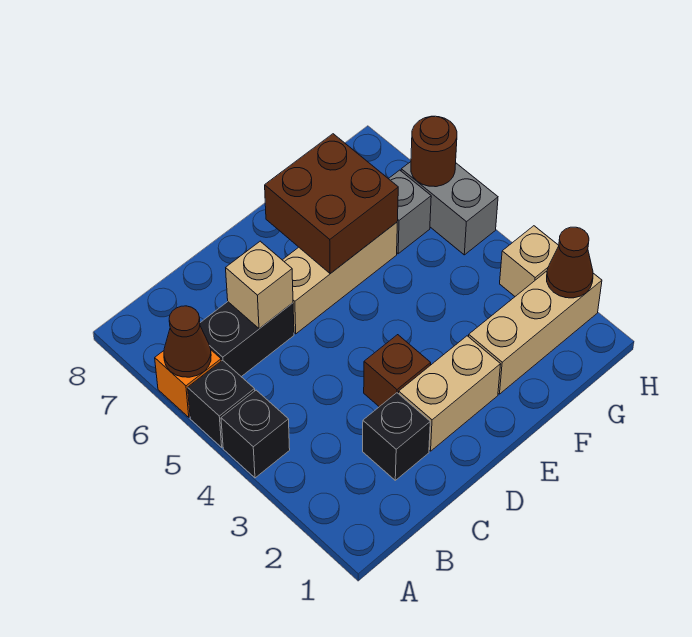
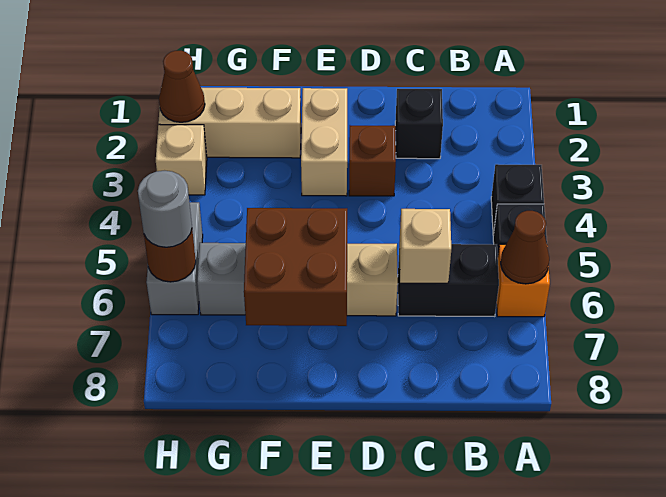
tan brick D2:E2 level 1 -> tan brick E2:E3 level 1
none -> grey round brick H6 level 3

